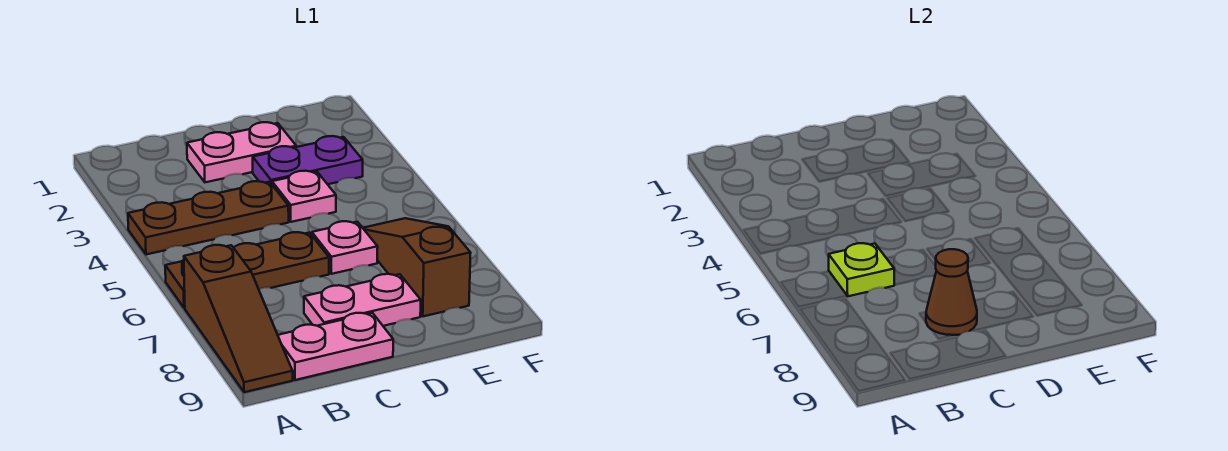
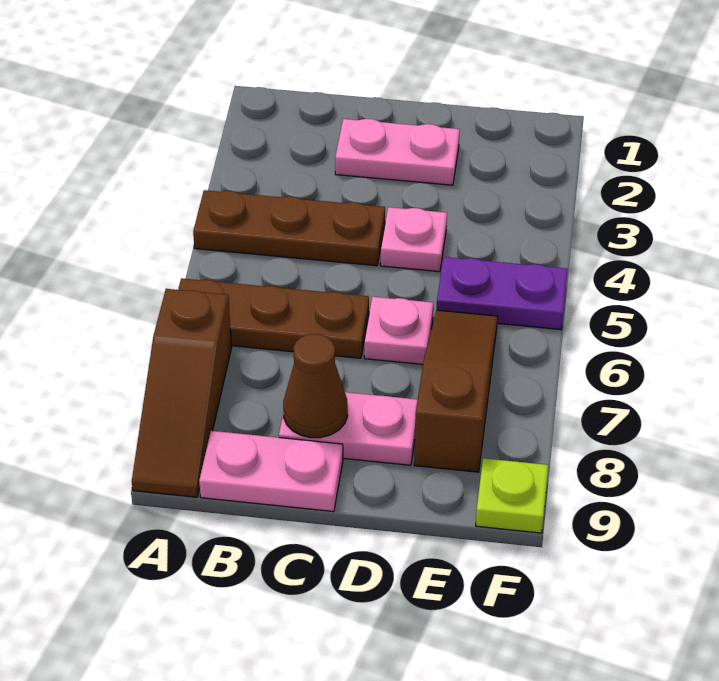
lime plate B6 level 2 -> lime plate F9 level 1
purple plate D3:E3 level 1 -> purple plate E5:F5 level 1

